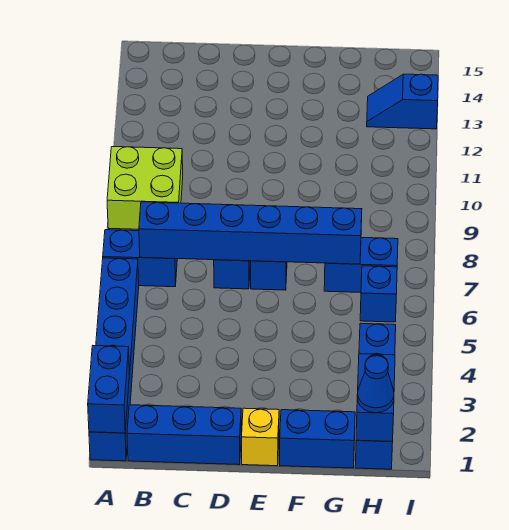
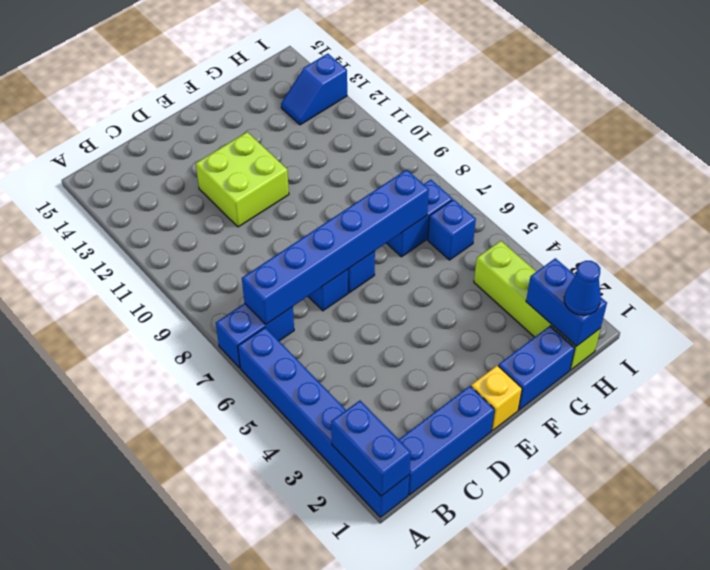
lime brick A9:B10 level 1 -> lime brick D11:E12 level 1
blue brick H1:H4 level 1 -> lime brick H1:H4 level 1

